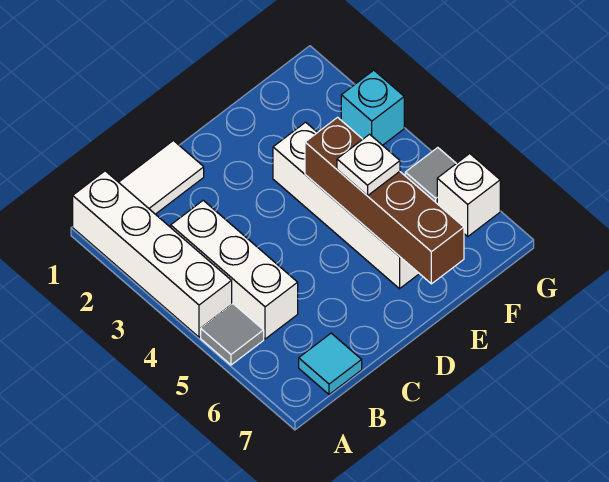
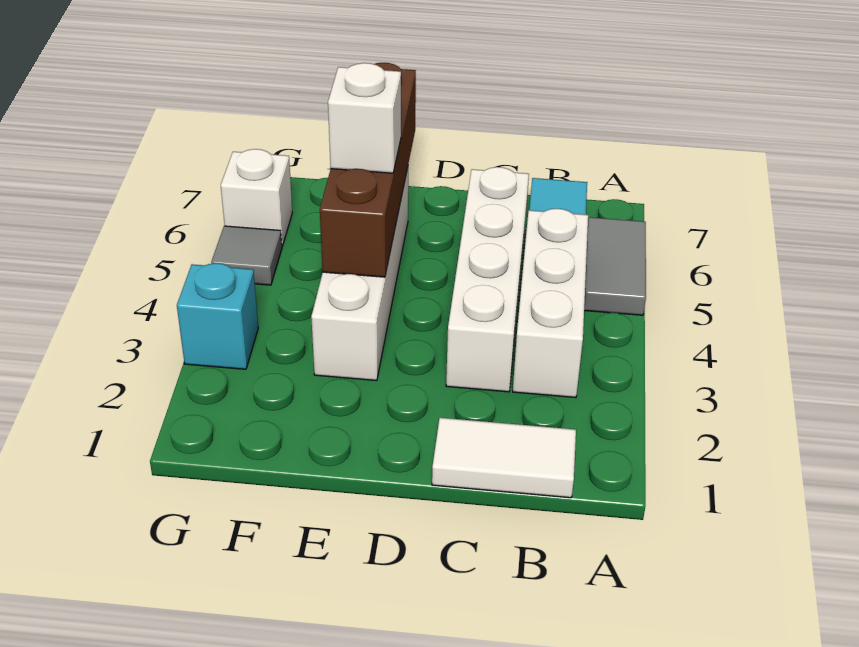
white brick A1:A4 level 1 -> white brick C3:C6 level 1
grey tile A5 level 1 -> grey tile A5:A6 level 1
white plate E5 level 3 -> white brick E5 level 3

